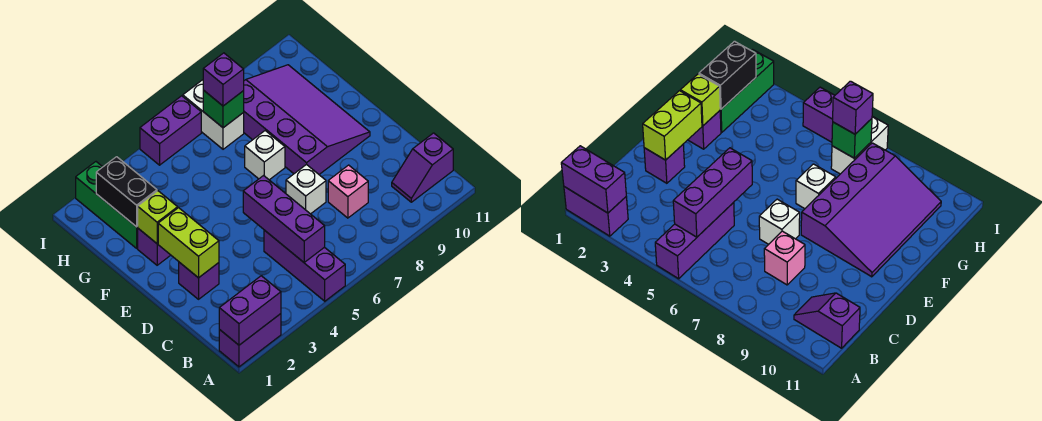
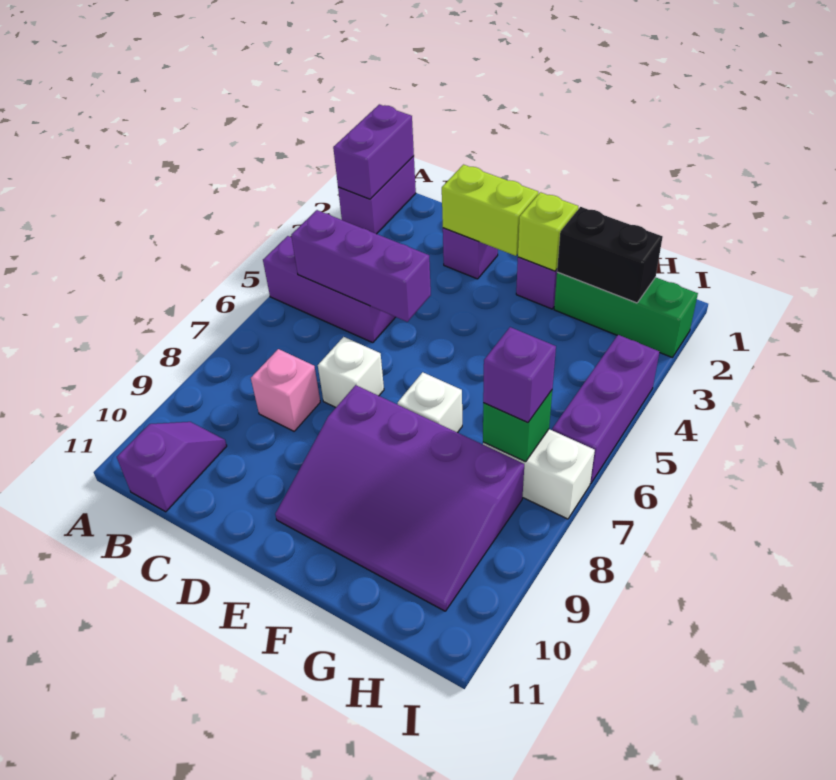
purple brick I5:I6 level 1 -> purple brick I4:I6 level 1

